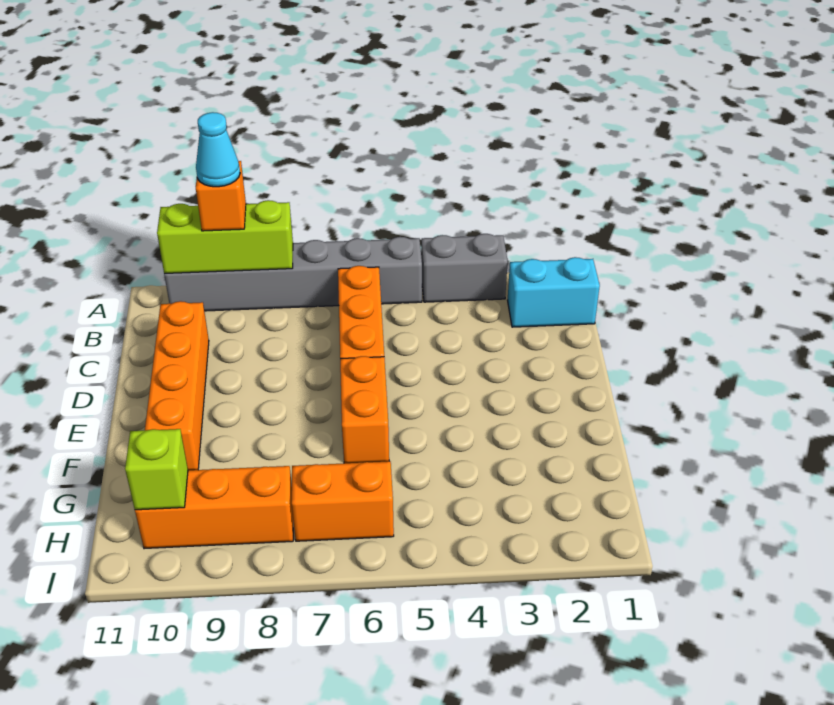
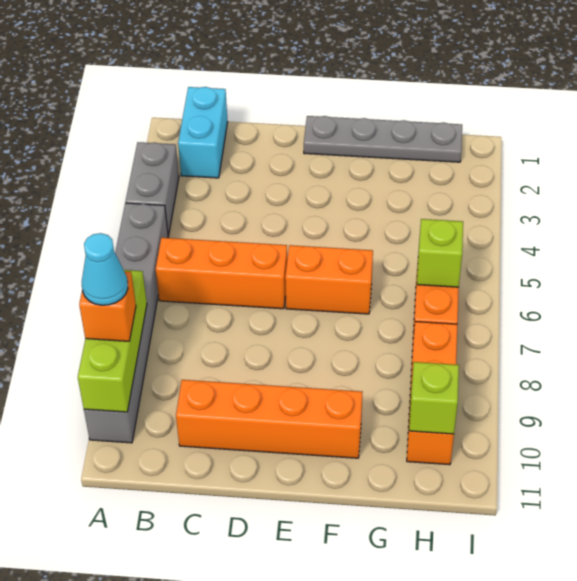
none -> grey plate E1:H1 level 1
none -> lime brick H6 level 2

